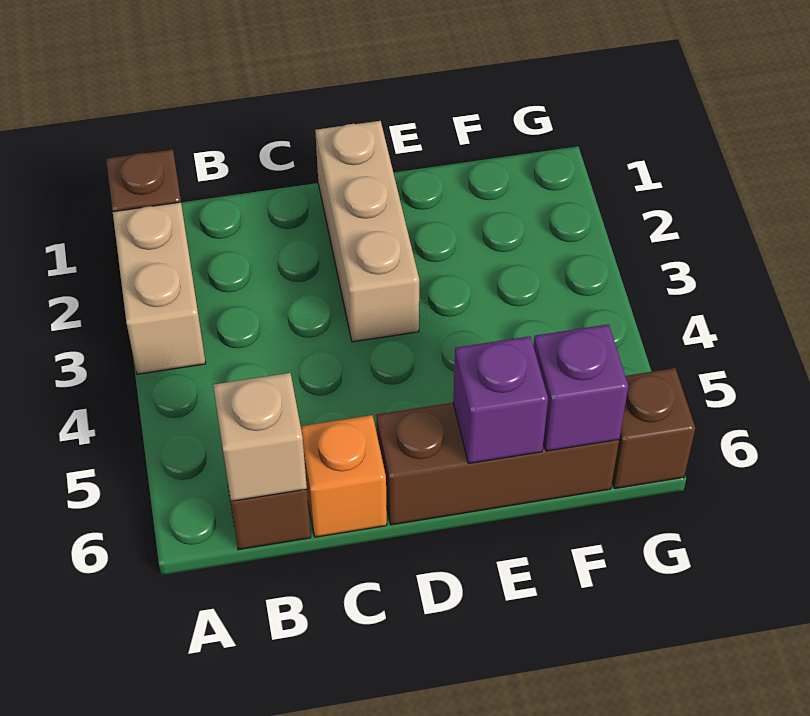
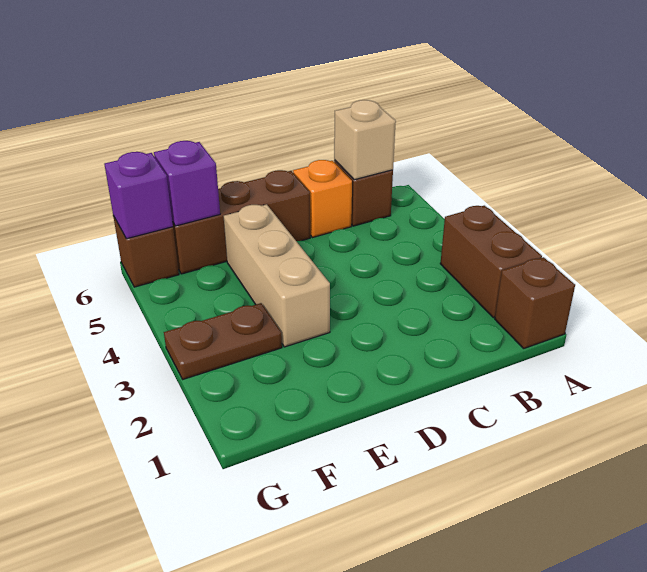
tan brick A2:A3 level 1 -> brown brick A2:A3 level 1
tan brick D1:D3 level 1 -> tan brick E3:E5 level 1
purple brick E6 level 2 -> purple brick G6 level 2
none -> brown plate F3:G3 level 1

